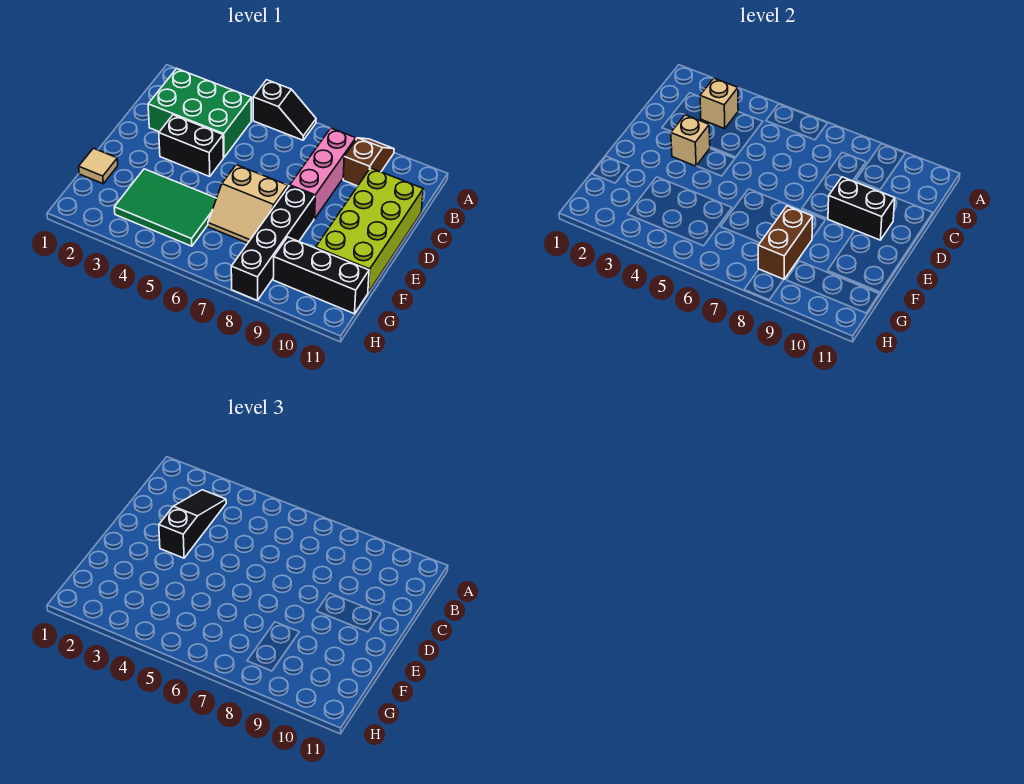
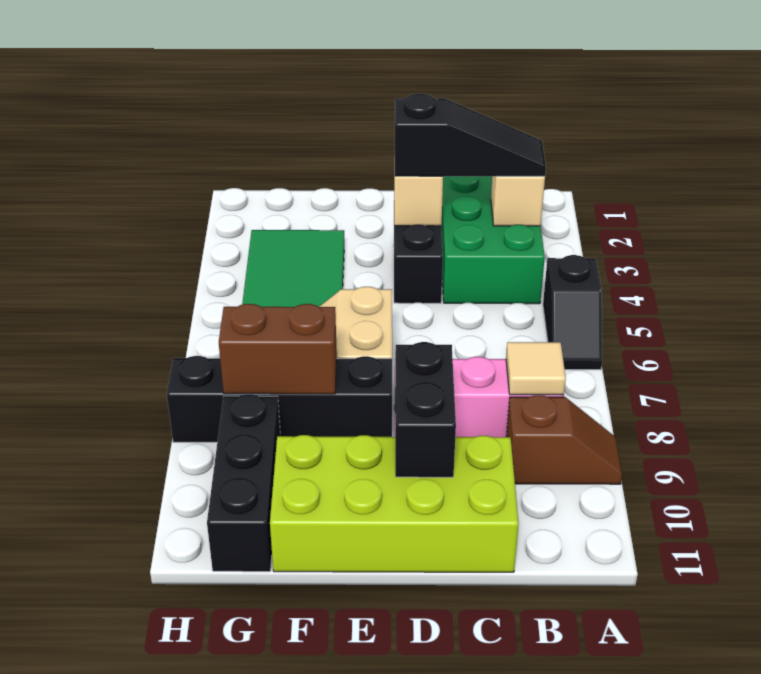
tan tile F1 level 1 -> tan tile B8 level 2

